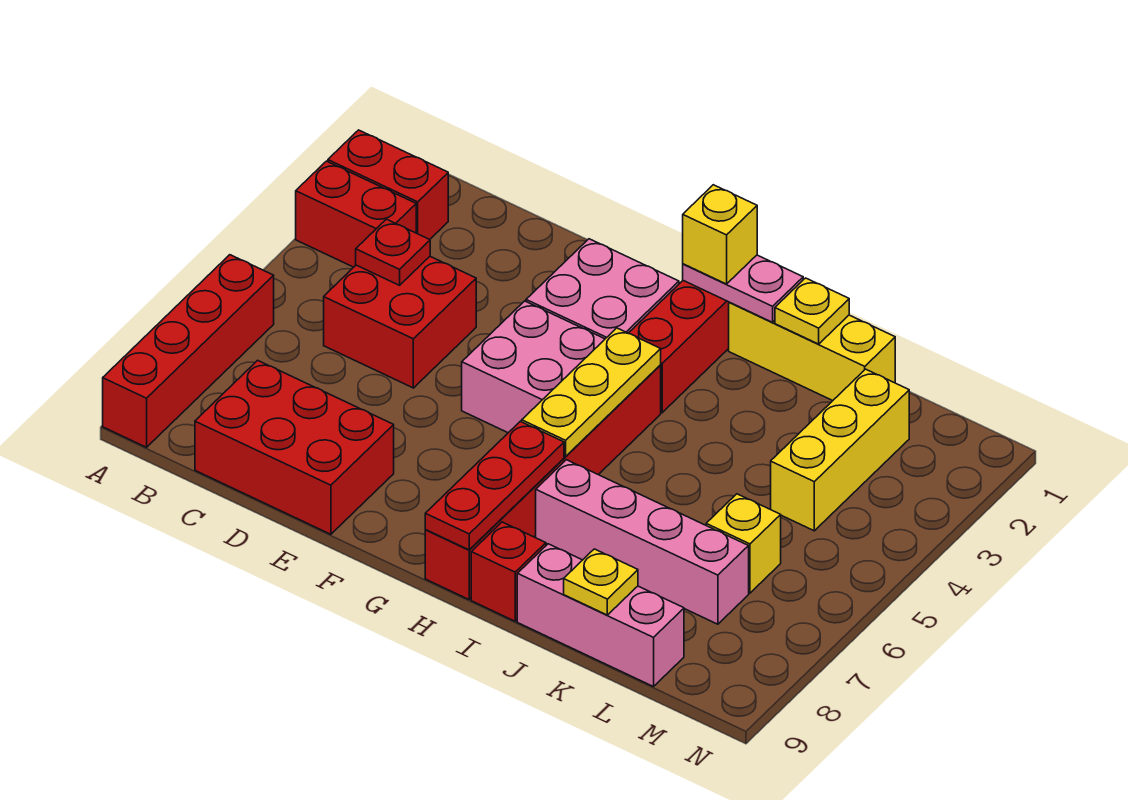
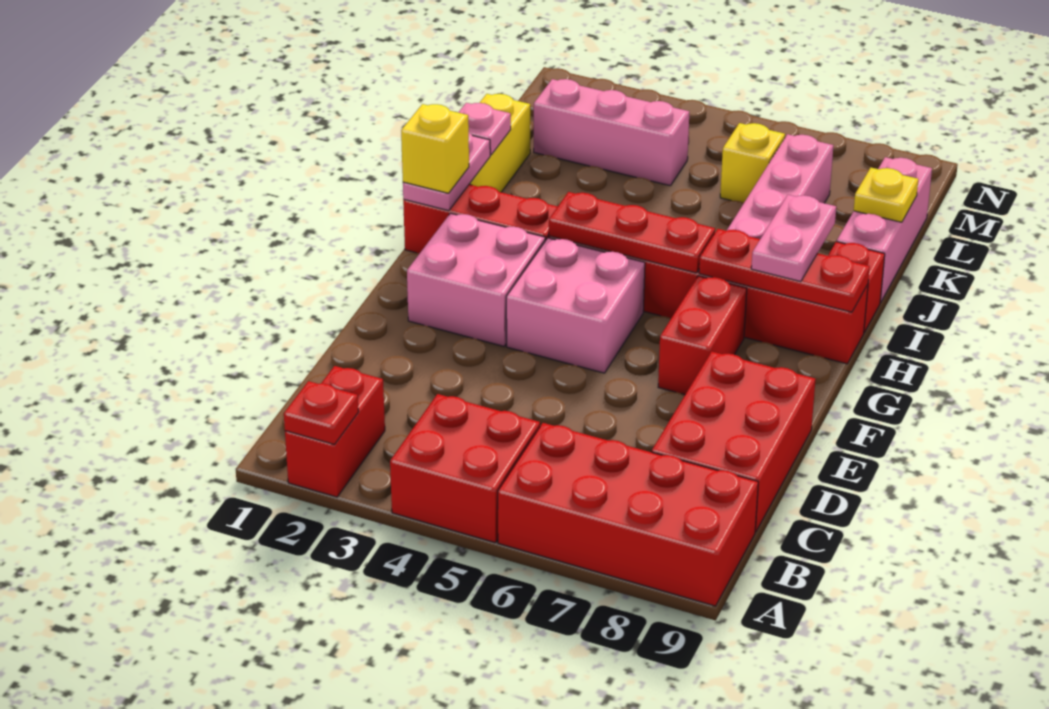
red brick A3:B3 level 1 -> red brick F7:G7 level 1
red brick A6:A9 level 1 -> red brick A6:B9 level 1
red brick C4:D5 level 1 -> red brick A4:B5 level 1
red plate C4 level 2 -> red plate A2 level 2
yellow plate H4:H6 level 2 -> red plate H4:H6 level 2
none -> pink plate H8:I8 level 3
yellow plate J1 level 2 -> pink plate J1 level 2
yellow brick L2:L4 level 1 -> pink brick L2:L4 level 1

